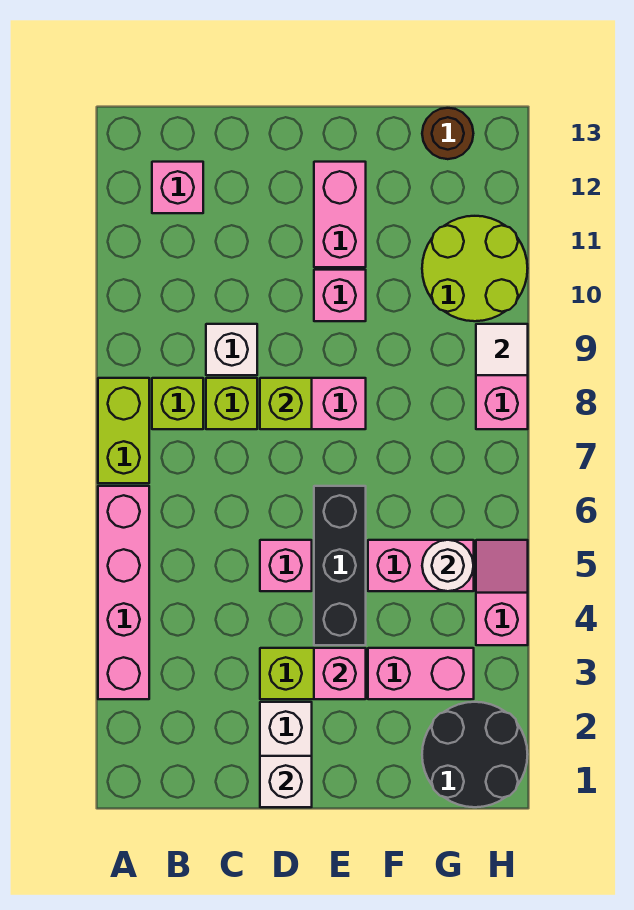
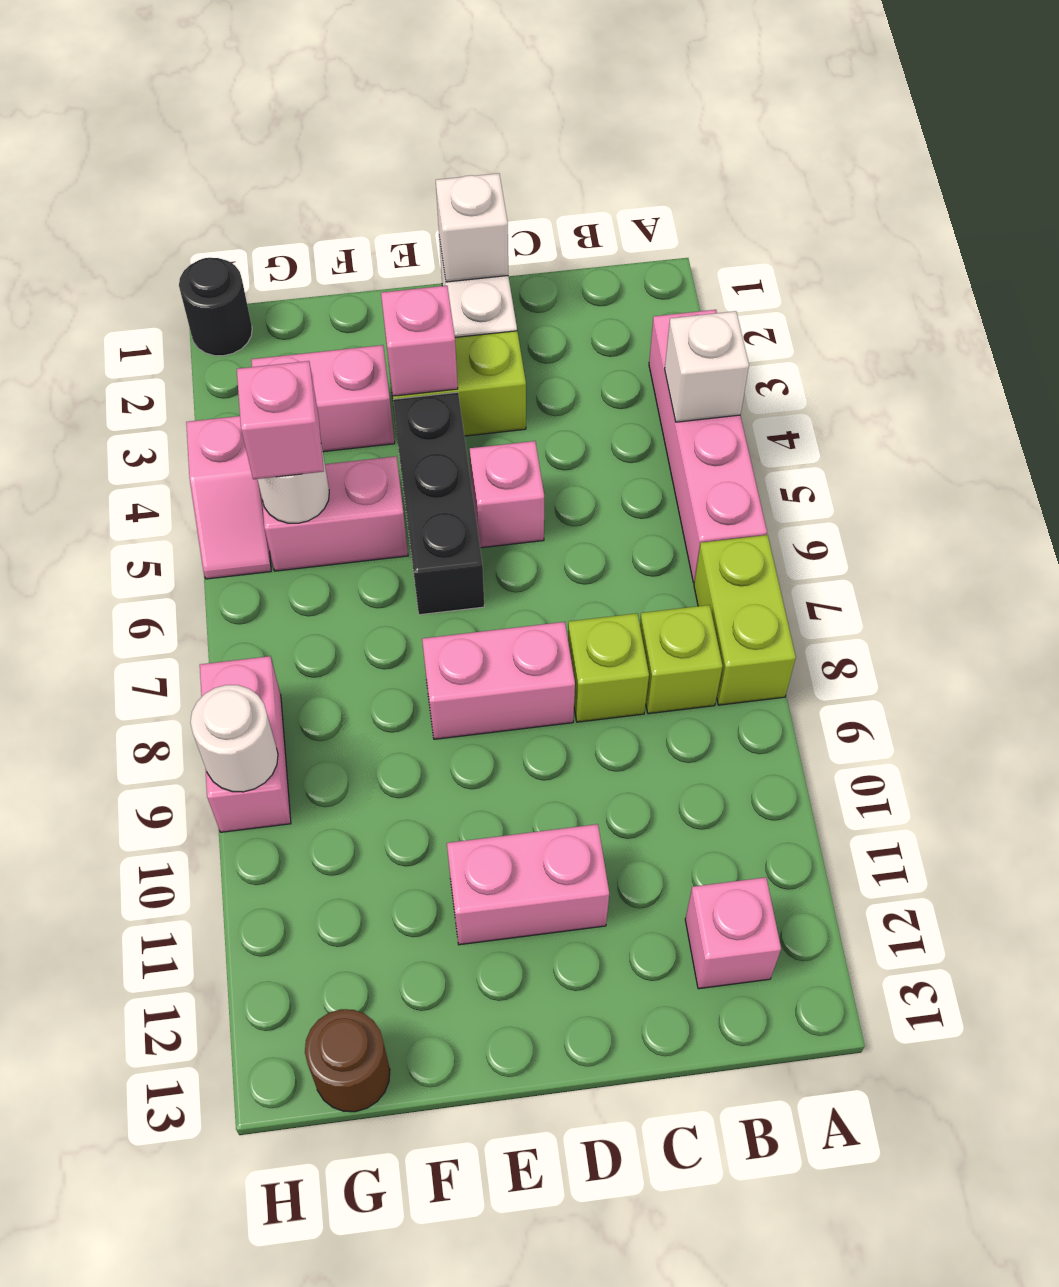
white brick C9 level 1 -> white brick A4 level 2
lime brick D8 level 2 -> none
pink brick E10 level 1 -> pink brick G5 level 3
pink brick E11:E12 level 1 -> pink brick D11:E11 level 1
black round brick G1:H2 level 1 -> black round brick H1 level 1
lime round brick G10:H11 level 1 -> none
white tile H9 level 2 -> white round brick H9 level 2

